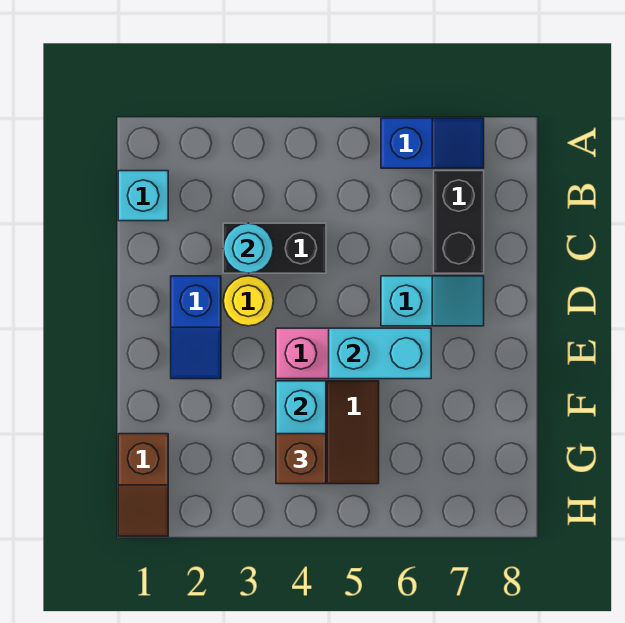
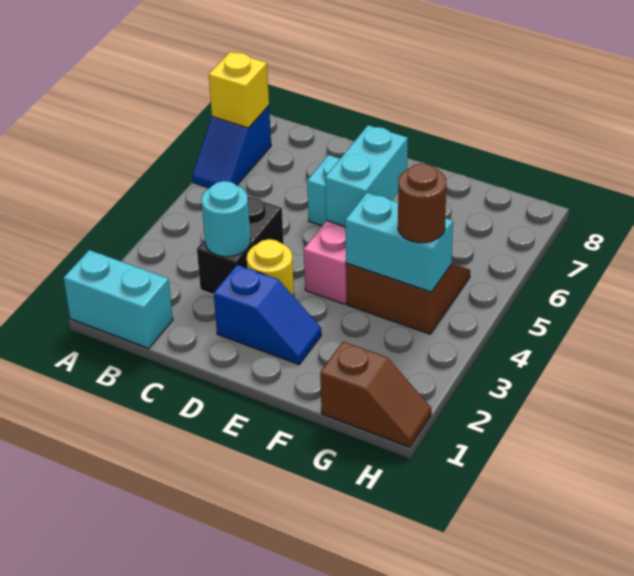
blue slope A6:A7 level 1 top 6 -> blue slope A6:A7 level 1 top 7
none -> yellow brick A7 level 2
cyan brick B1 level 1 -> cyan brick A1:B1 level 1
black brick B7:C7 level 1 -> none
brown brick G4 level 3 -> brown round brick G4 level 3

